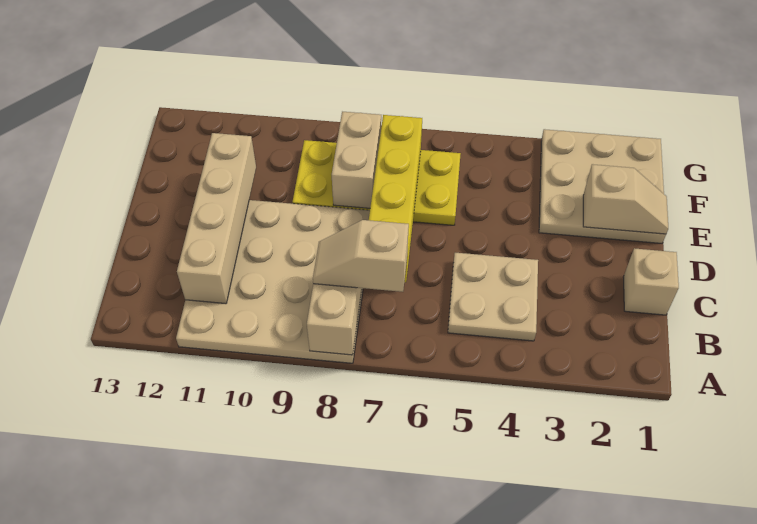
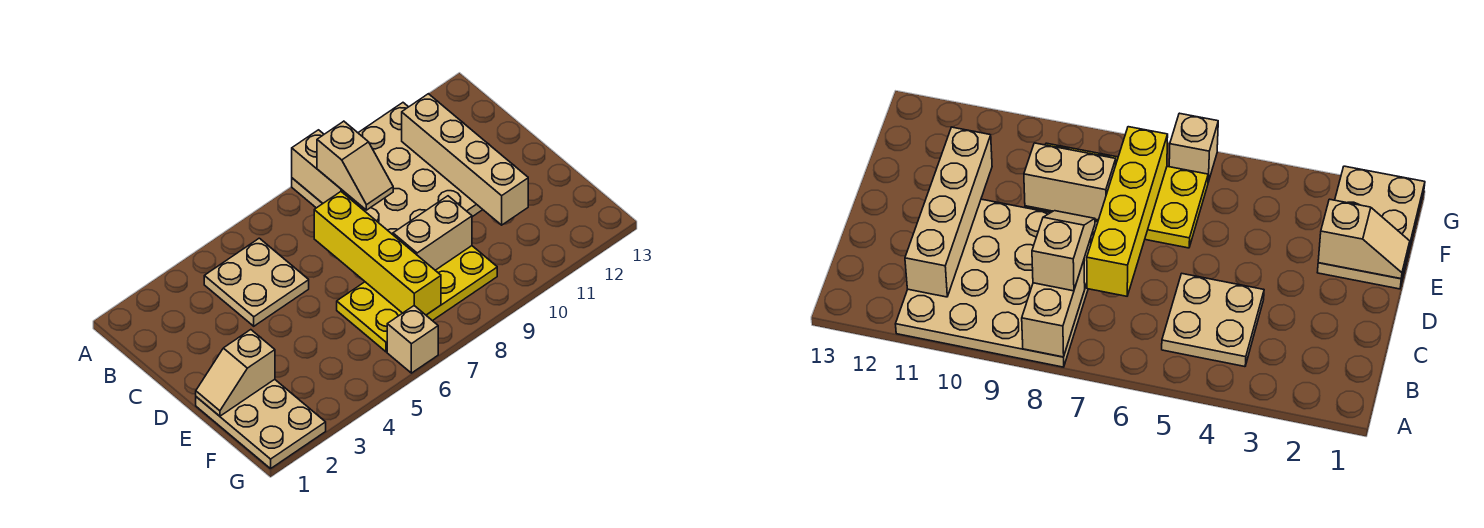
tan slope B7:B8 level 3 top 7 -> tan slope B8:C8 level 3 top B
tan brick C1 level 1 -> tan brick G6 level 1
tan plate E1:G3 level 1 -> tan plate E1:G2 level 1
tan brick E8:F8 level 2 -> tan brick E8:E9 level 2

